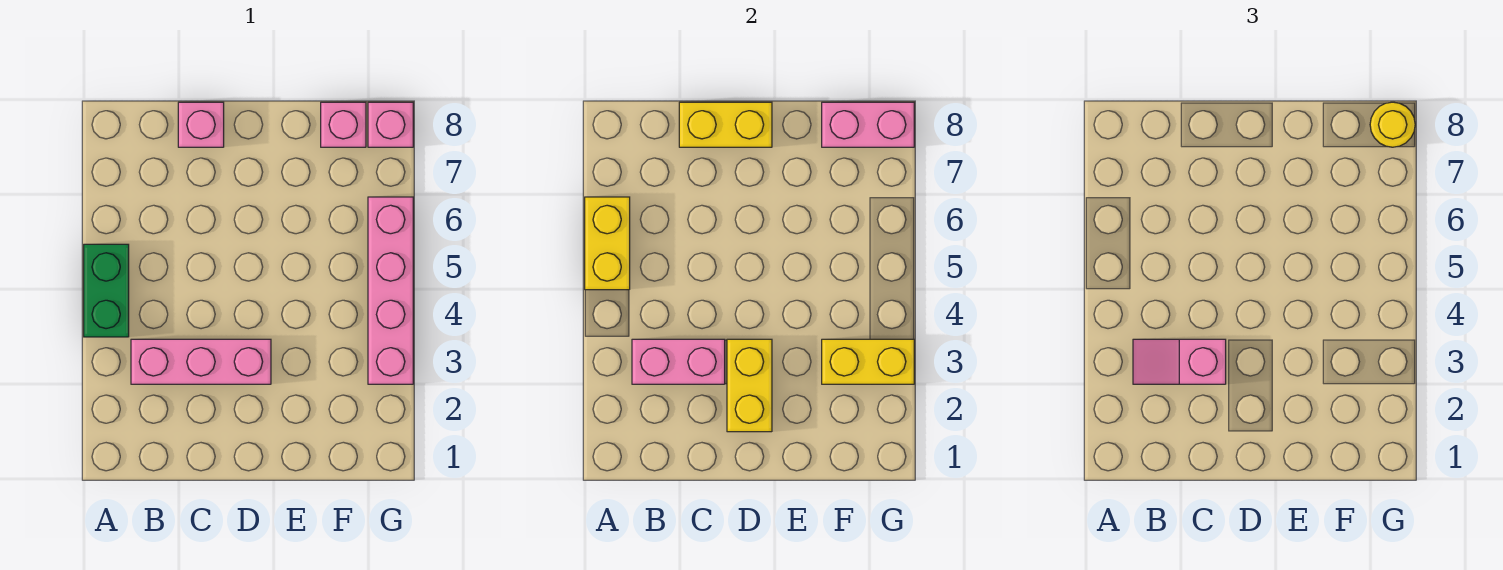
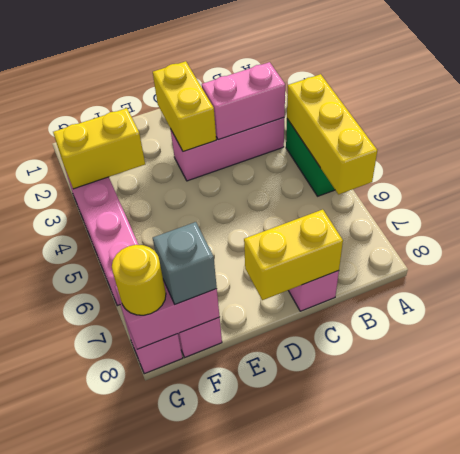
yellow brick A5:A6 level 2 -> yellow brick A4:A6 level 2
pink slope B3:C3 level 3 top C -> none
none -> grey brick F8 level 3

